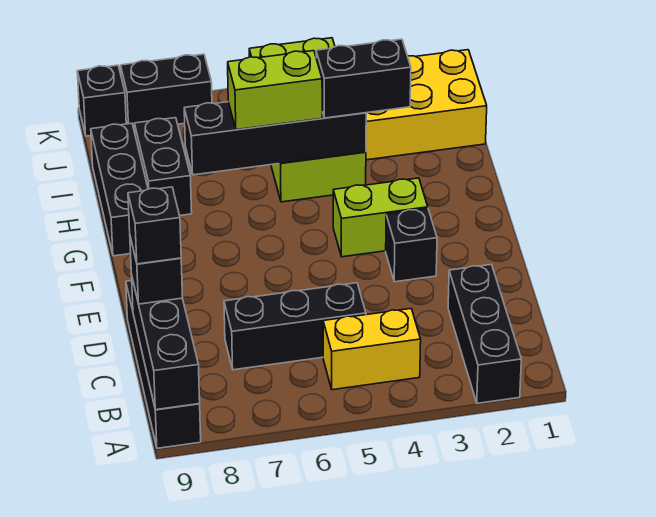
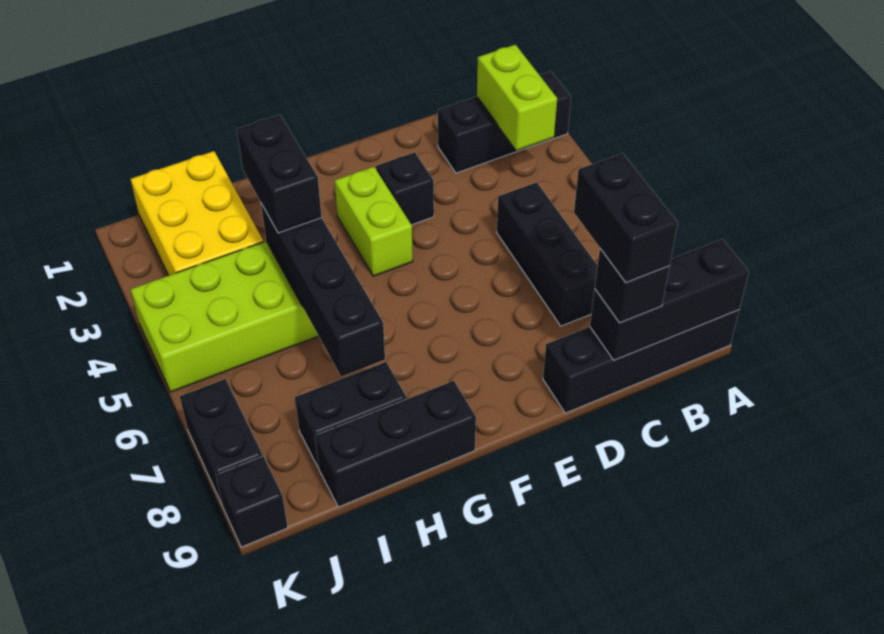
yellow brick B4:B5 level 1 -> none
black brick C9 level 4 -> black brick C8:C9 level 4
lime brick H5:H6 level 3 -> lime brick B2:B3 level 2

